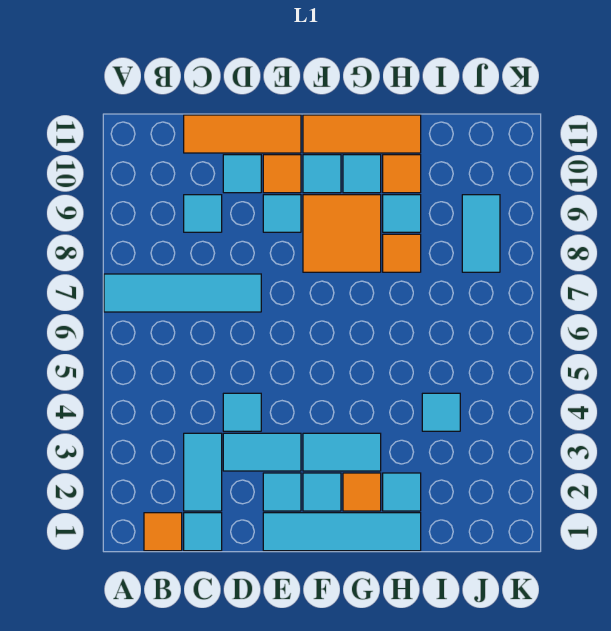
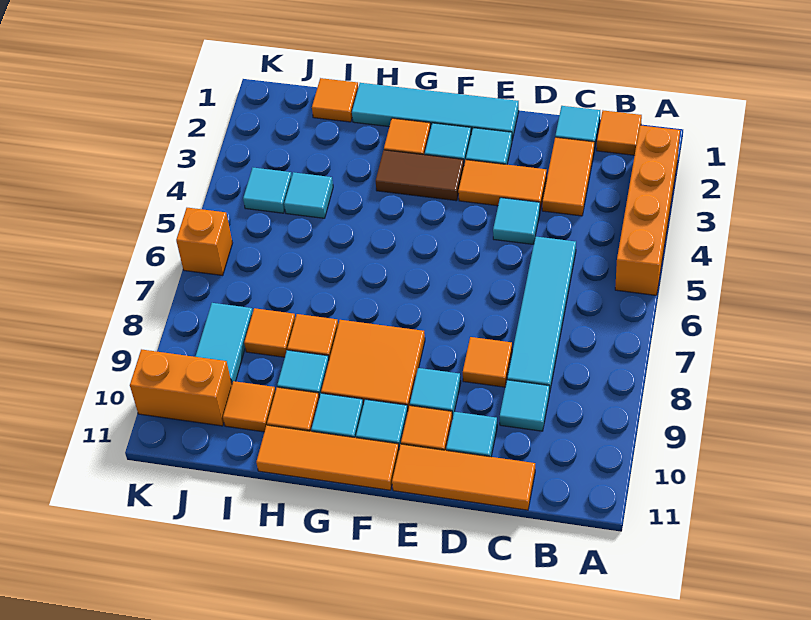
none -> orange brick A2:A5 level 1
cyan tile A7:D7 level 1 -> cyan tile C5:C8 level 1
cyan tile C2:C3 level 1 -> orange tile C2:C3 level 1
cyan tile D3:E3 level 1 -> orange tile D3:E3 level 1
none -> orange tile D8 level 1
cyan tile F3:G3 level 1 -> brown tile F3:G3 level 1
cyan tile H2 level 1 -> cyan tile J4 level 1
none -> orange tile I1 level 1
none -> orange tile I8 level 1
none -> orange tile I10 level 1
none -> orange brick J10:K10 level 1
none -> orange brick K6 level 1

